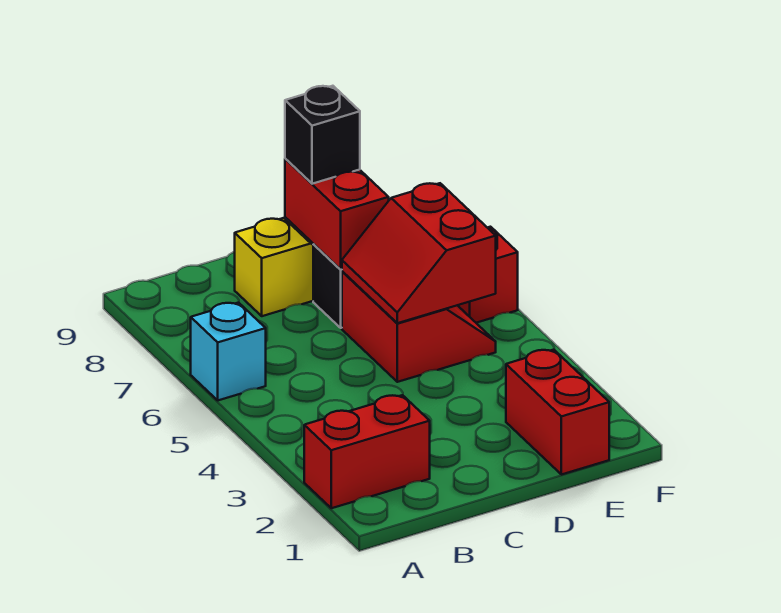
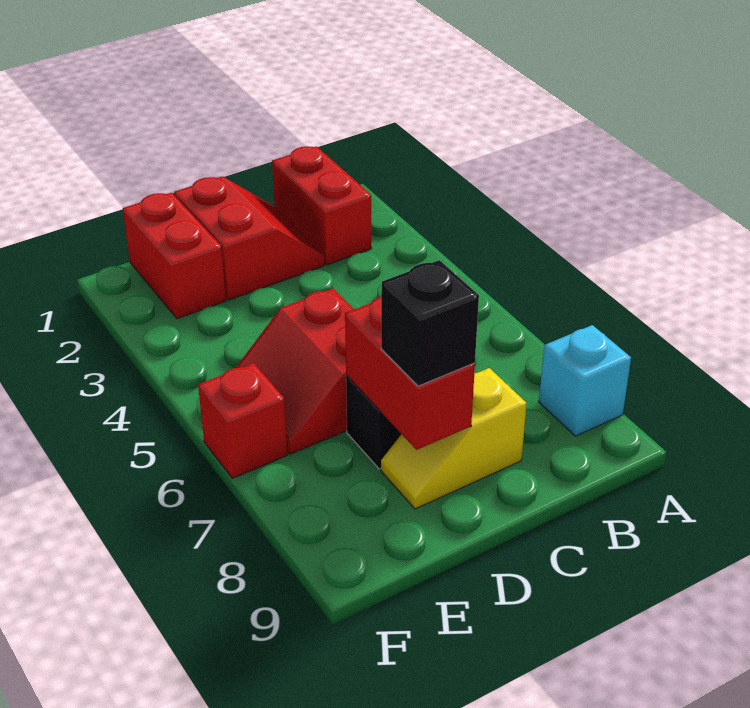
red brick A2:B2 level 1 -> red brick B1:B2 level 1
cyan brick A6 level 1 -> cyan brick A8 level 1
red slope D5:E6 level 2 top E -> red slope C1:D2 level 1 top D

